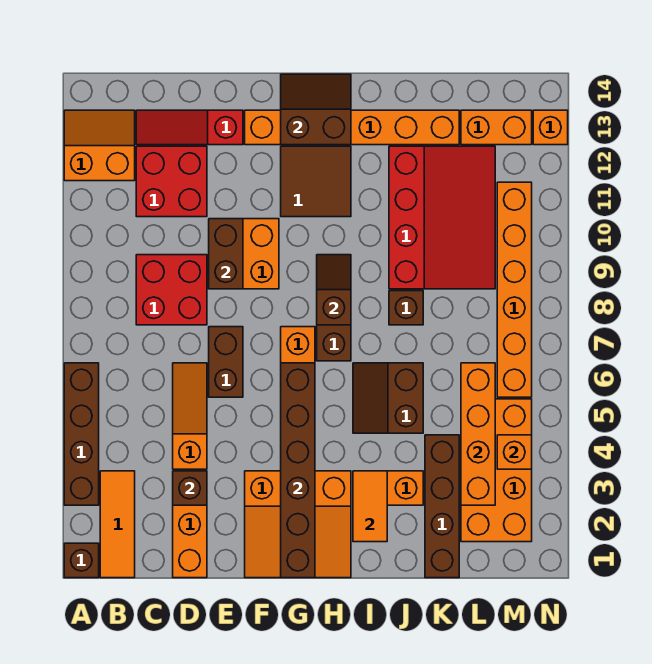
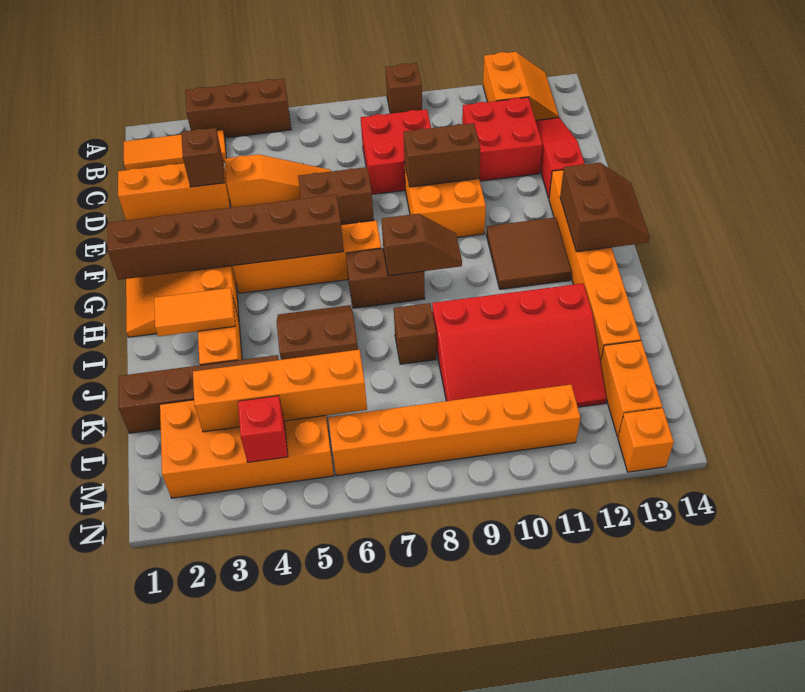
brown brick A1 level 1 -> brown brick A9 level 1
brown brick A3:A6 level 1 -> brown brick A3:A5 level 1
orange brick M4 level 2 -> red brick M4 level 2

